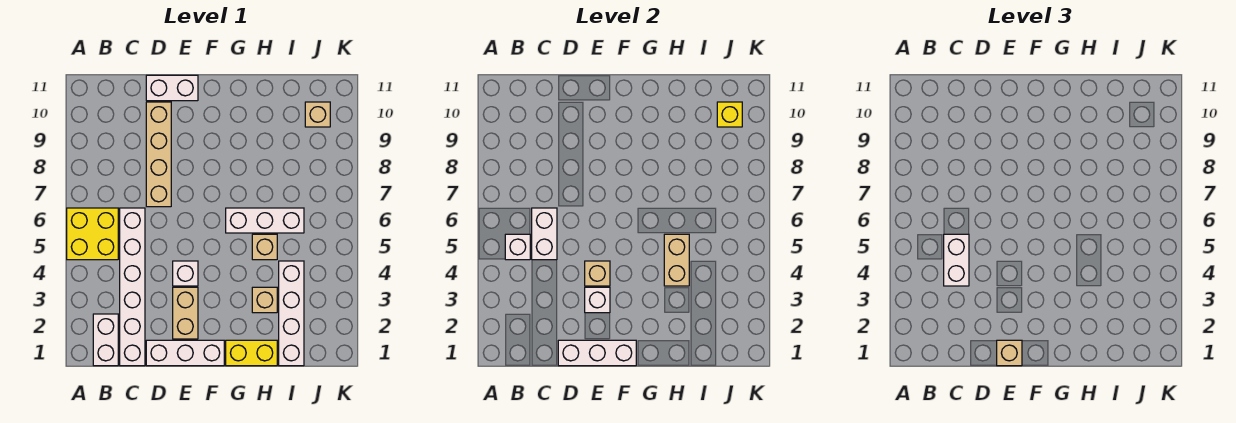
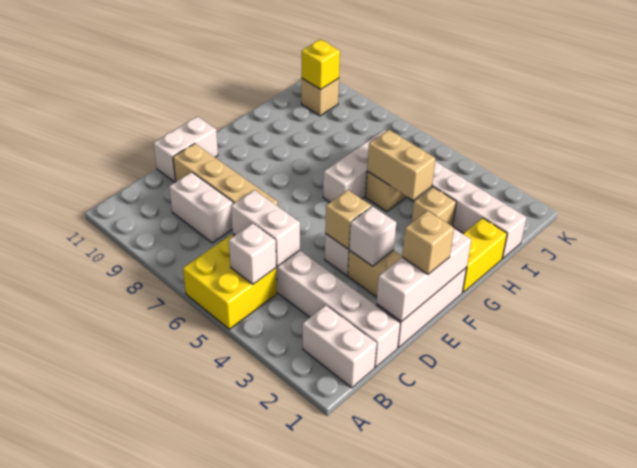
white brick C4:C5 level 3 -> white brick C8:C9 level 1

